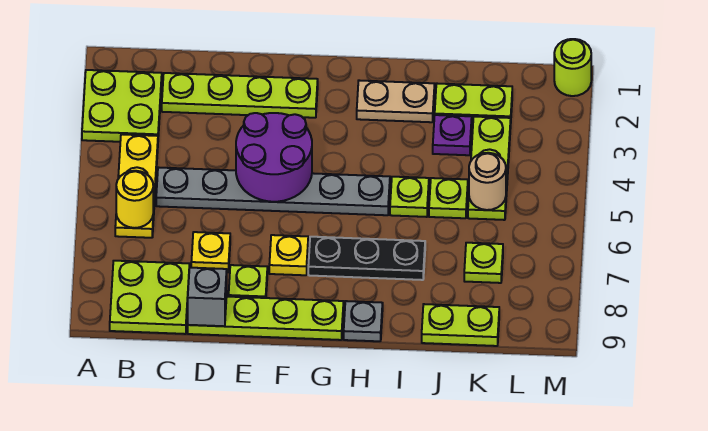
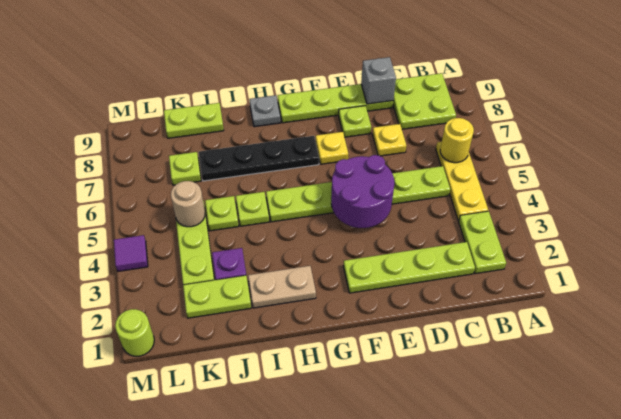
lime plate A2:B3 level 1 -> lime plate B2:B3 level 1
grey plate C5:H5 level 1 -> lime plate C5:H5 level 1
black plate G7:I7 level 1 -> black plate G7:J7 level 1
none -> purple tile M4 level 1

